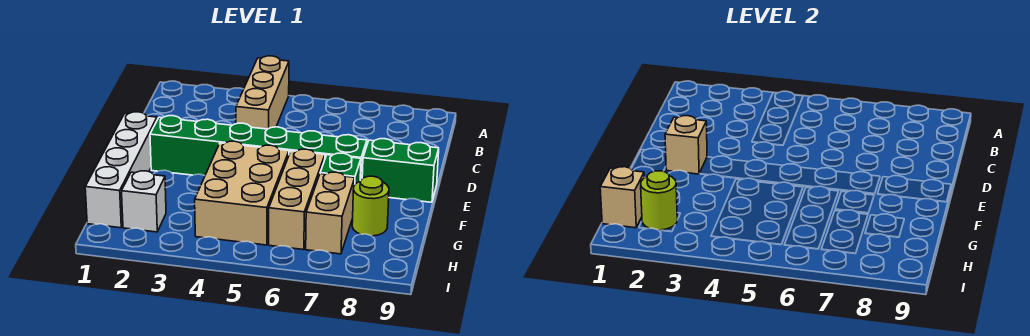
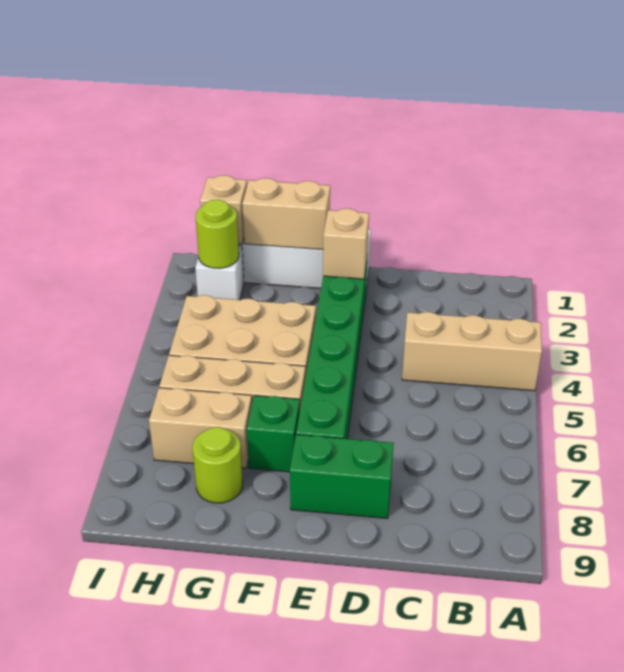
green brick E8:E9 level 1 -> green brick D8:E8 level 1
none -> tan brick F1:G1 level 2

